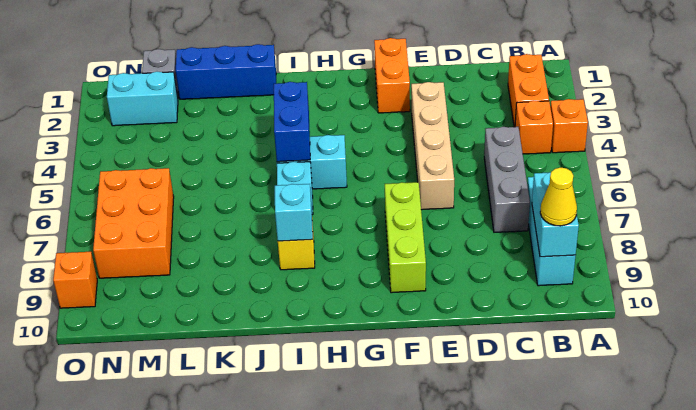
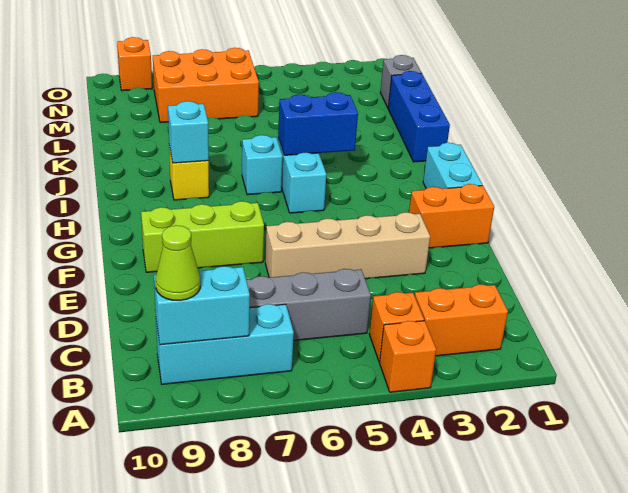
yellow cone B9 level 3 -> lime cone B9 level 3
cyan brick M2:N2 level 1 -> cyan brick G1:H1 level 1

